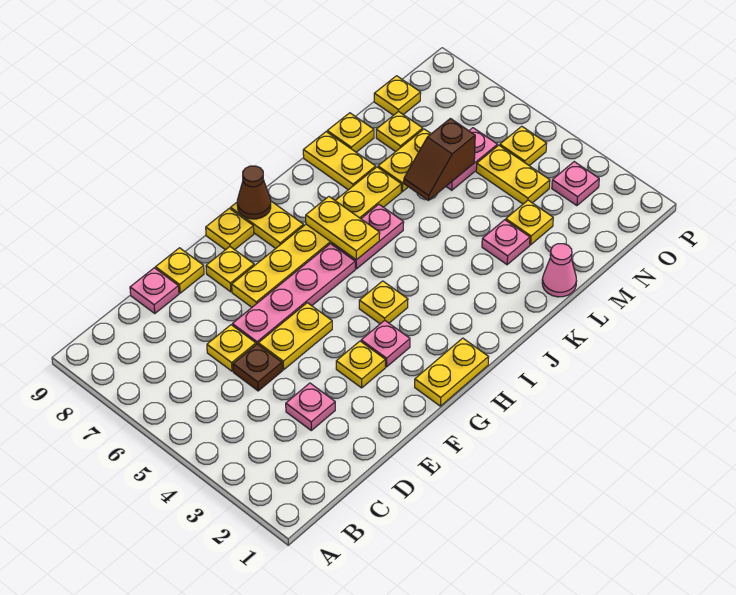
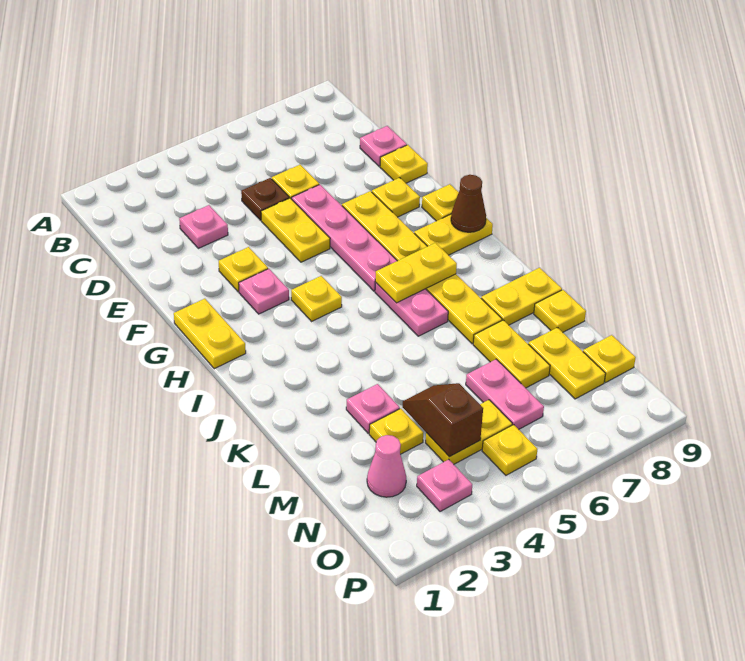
pink cone L1 level 1 -> pink cone N2 level 1
brown slope L6:M6 level 2 top M -> brown slope M4:N4 level 2 top N
yellow plate M8 level 1 -> yellow plate M8:N8 level 1

